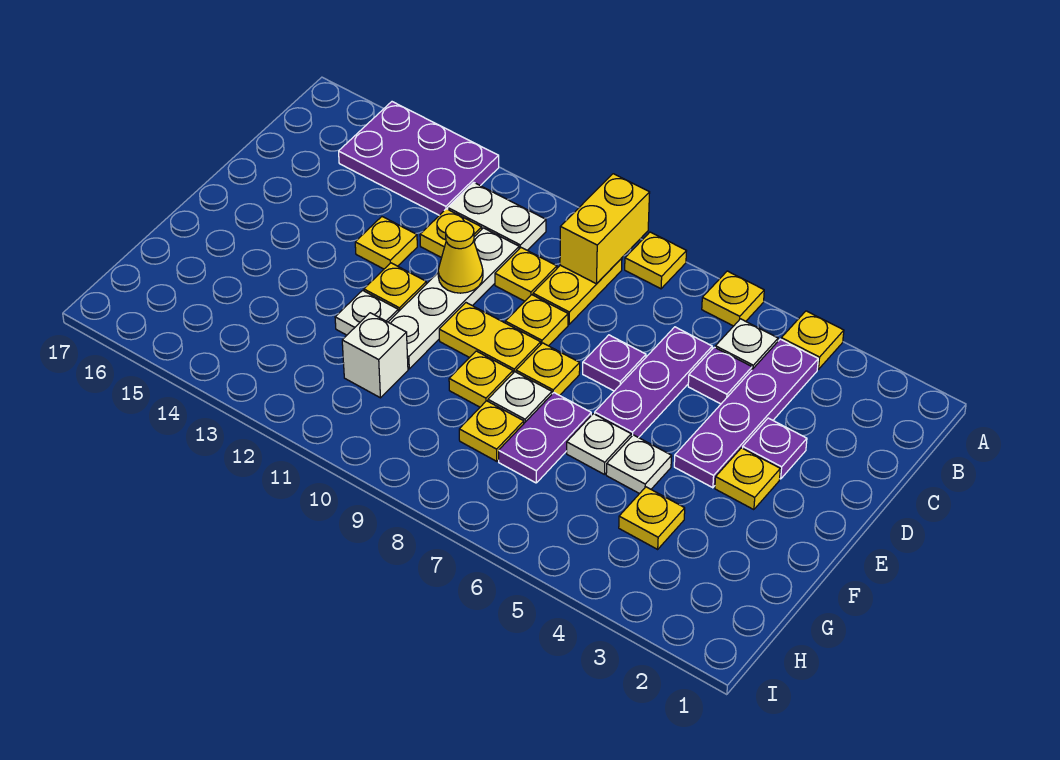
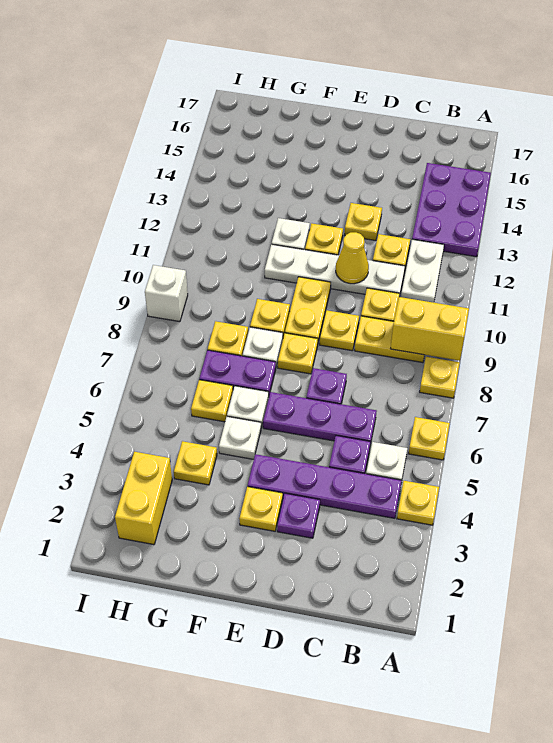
none -> yellow plate G6 level 1
white brick G11 level 1 -> white brick I9 level 1
none -> yellow brick H2:H3 level 1

